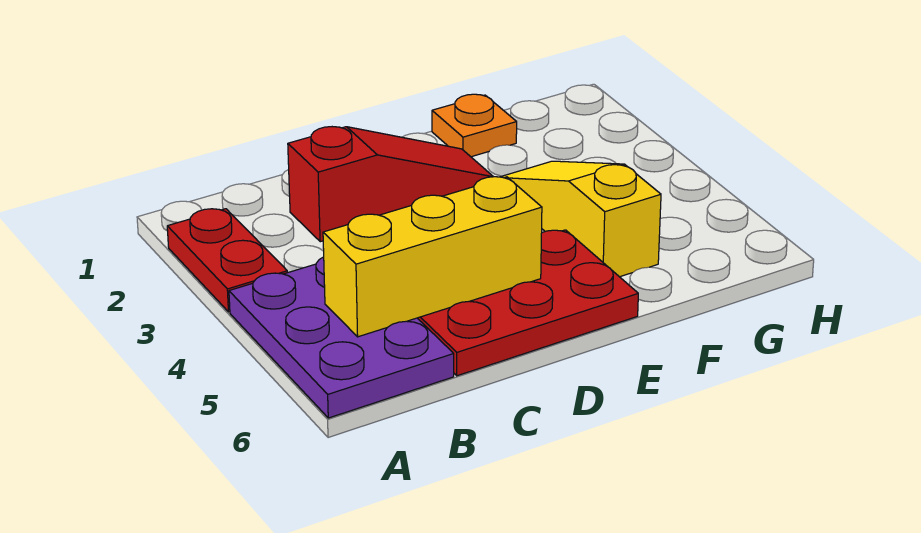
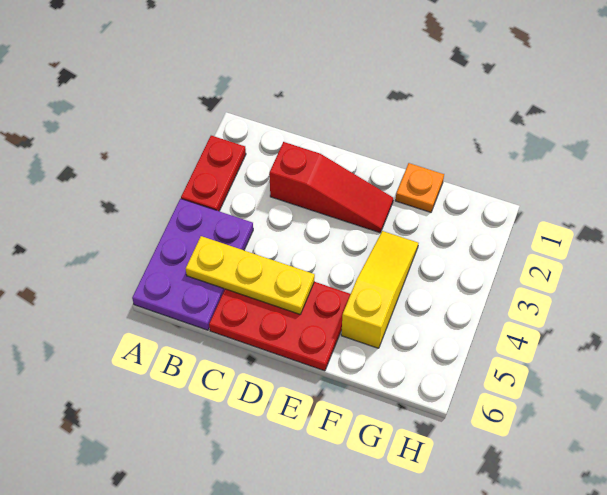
yellow brick B5:D5 level 2 -> yellow plate B5:D5 level 2

